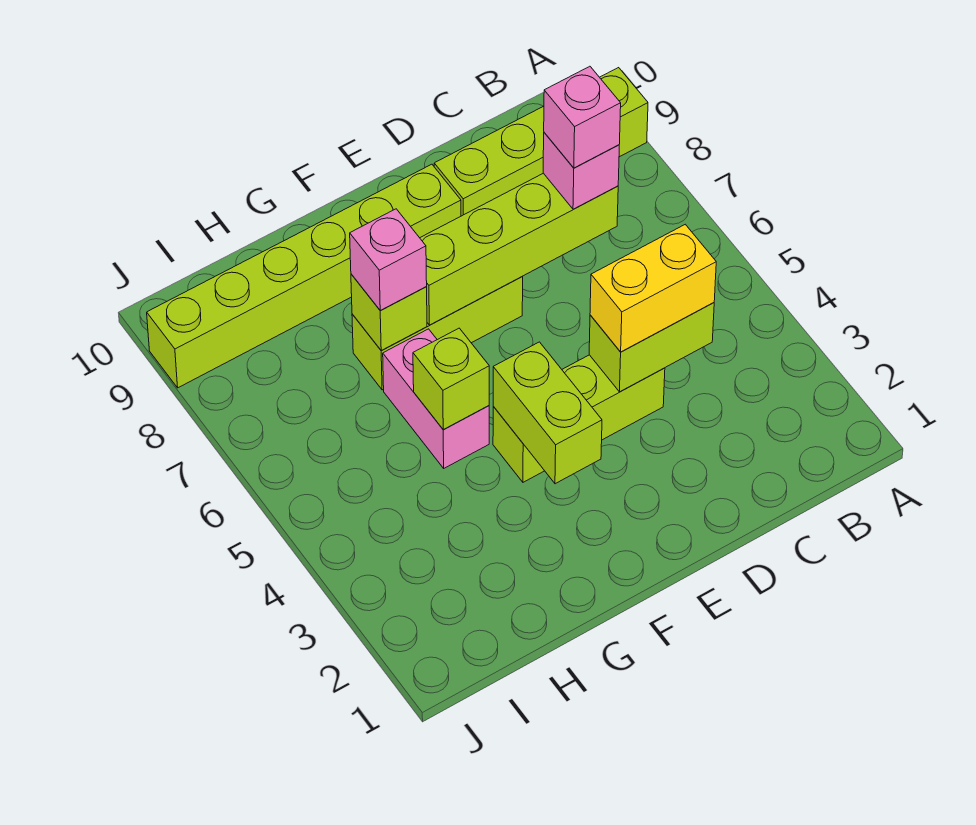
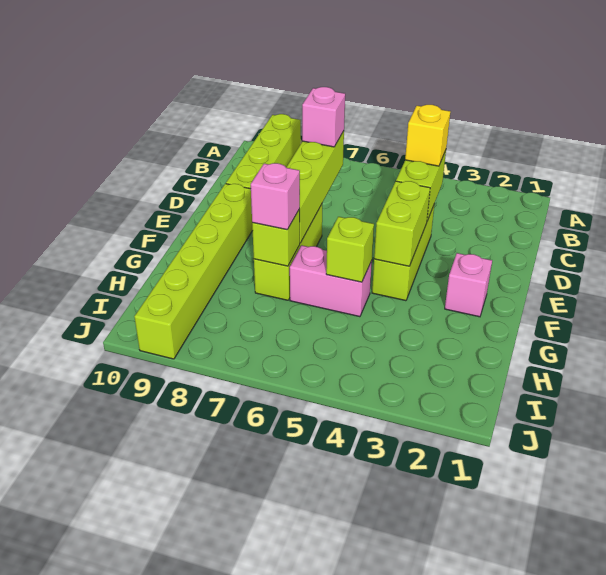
yellow brick C4:D4 level 3 -> yellow brick C4 level 3
pink brick C7 level 4 -> pink brick F2 level 1
lime brick F3:F4 level 2 -> lime brick E4:F4 level 2

